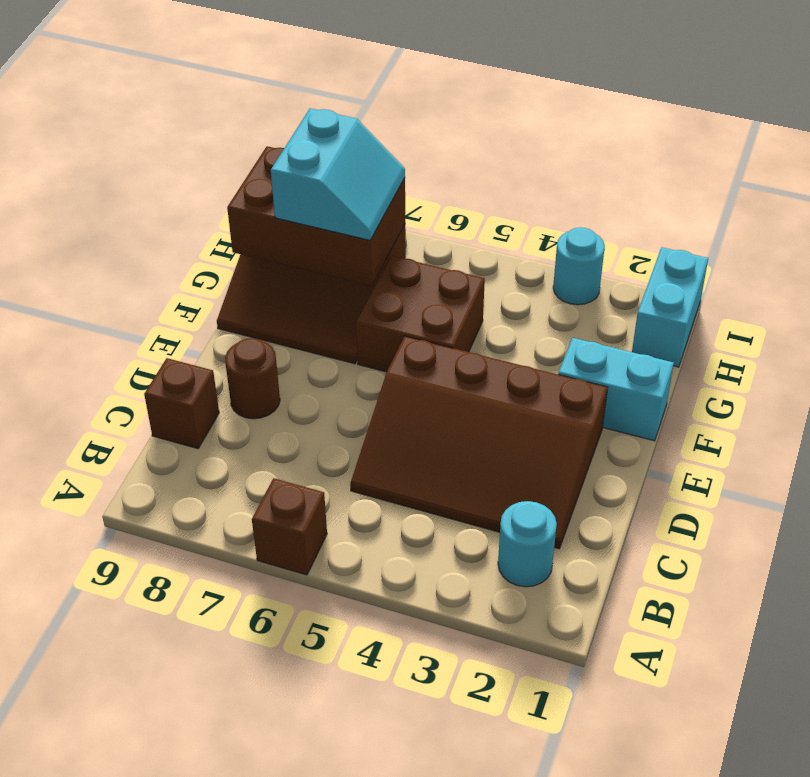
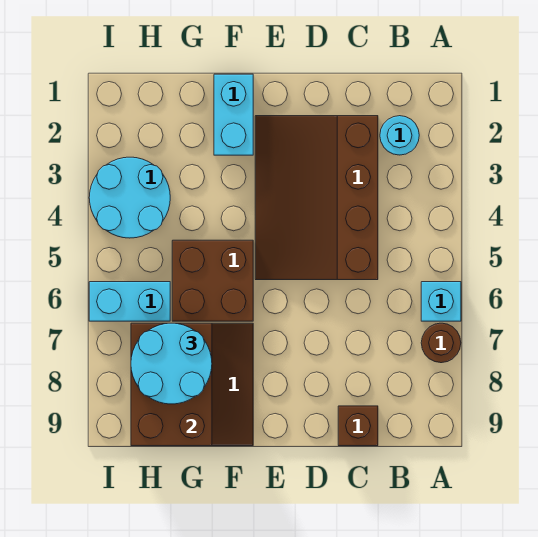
brown brick A6 level 1 -> cyan brick A6 level 1
brown slope C2:E5 level 1 top E -> brown slope C2:E5 level 1 top C
brown round brick D8 level 1 -> brown round brick A7 level 1
cyan slope G7:H8 level 3 top 8 -> cyan round brick G7:H8 level 3
cyan brick H1:I1 level 1 -> cyan brick H6:I6 level 1
cyan round brick I3 level 1 -> cyan round brick H3:I4 level 1

